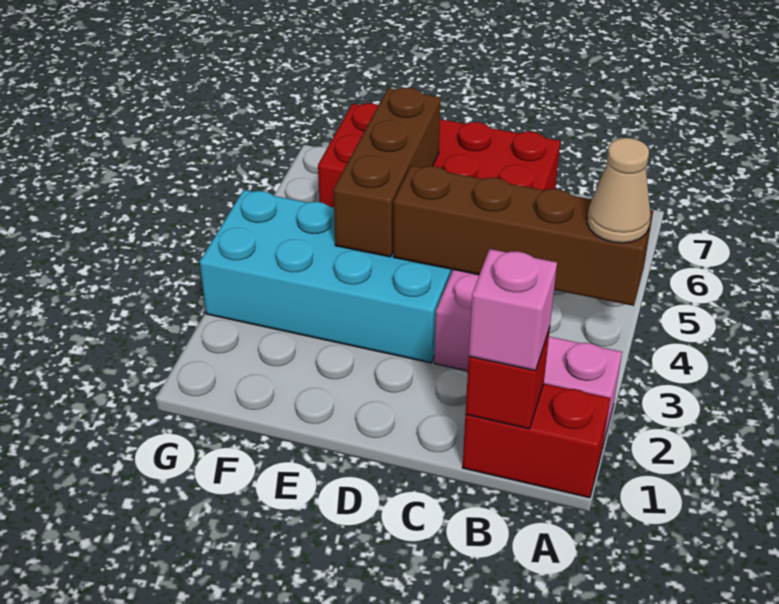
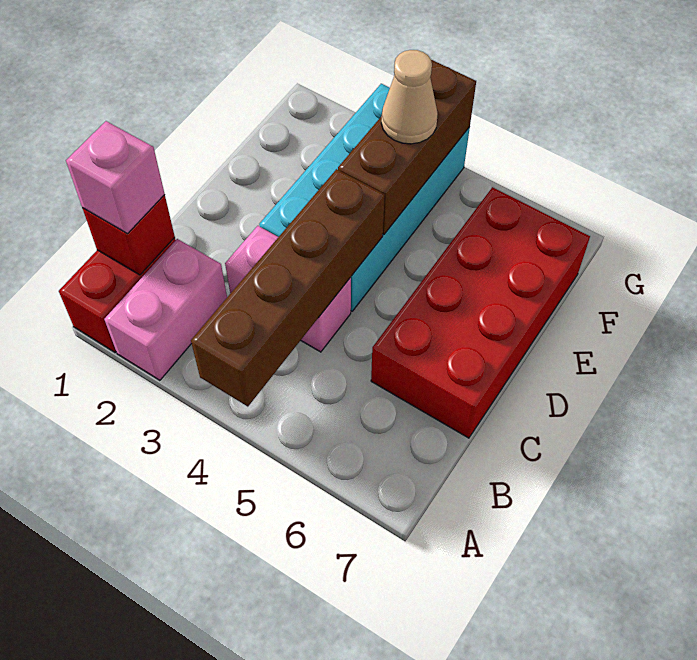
tan cone A4 level 3 -> tan cone F4 level 3
brown brick E4:E6 level 2 -> brown brick E4:G4 level 2

